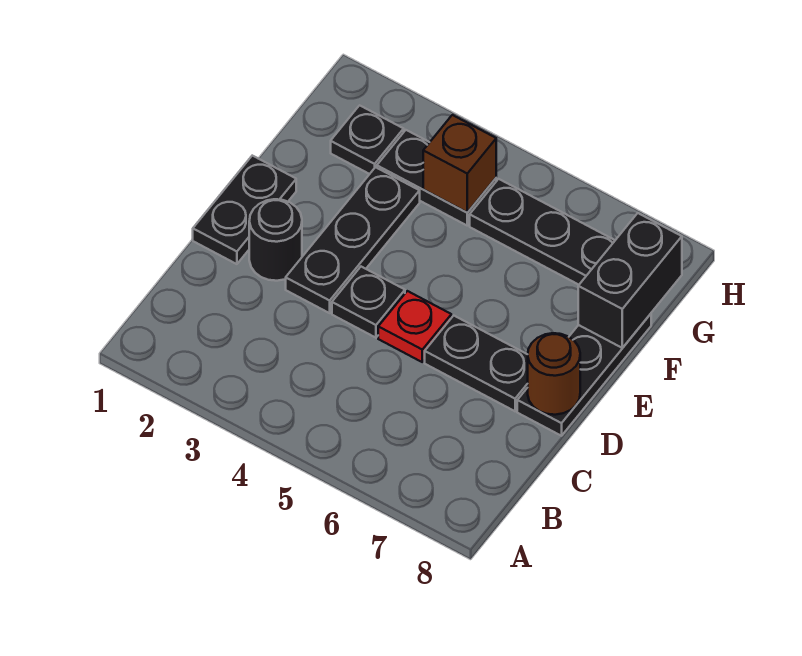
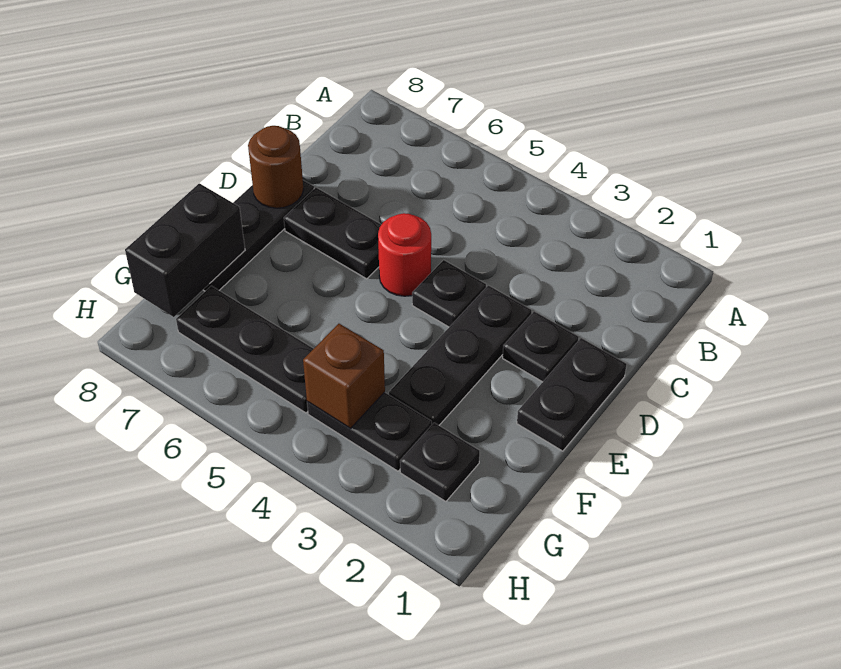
black round brick D2 level 1 -> black plate D2 level 1
red plate D5 level 1 -> red round brick D5 level 1

